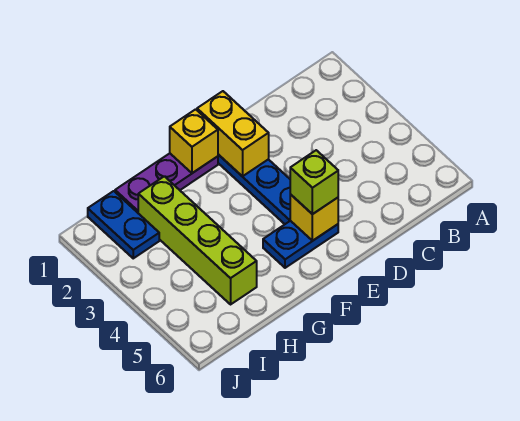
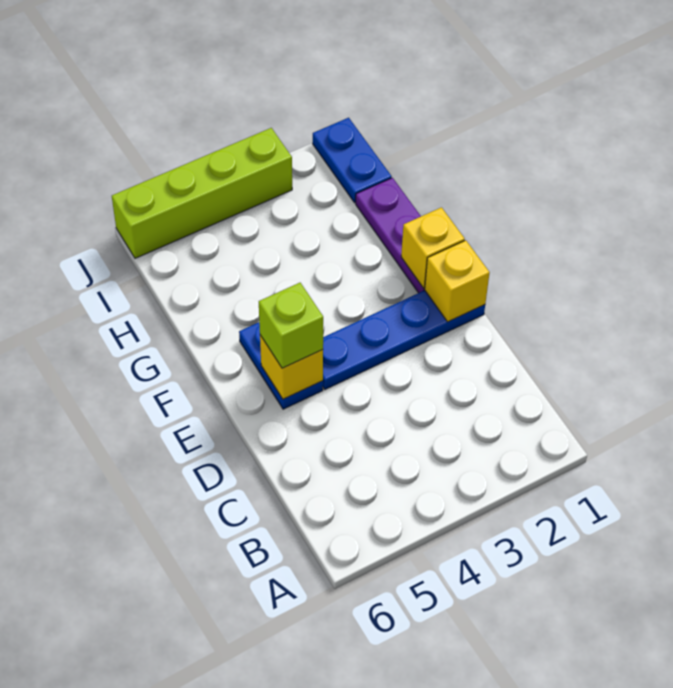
yellow brick E1:E2 level 2 -> yellow brick E1 level 2
lime brick H2:H5 level 1 -> lime brick J3:J6 level 1
blue plate I1:I2 level 1 -> blue plate I1:J1 level 1

